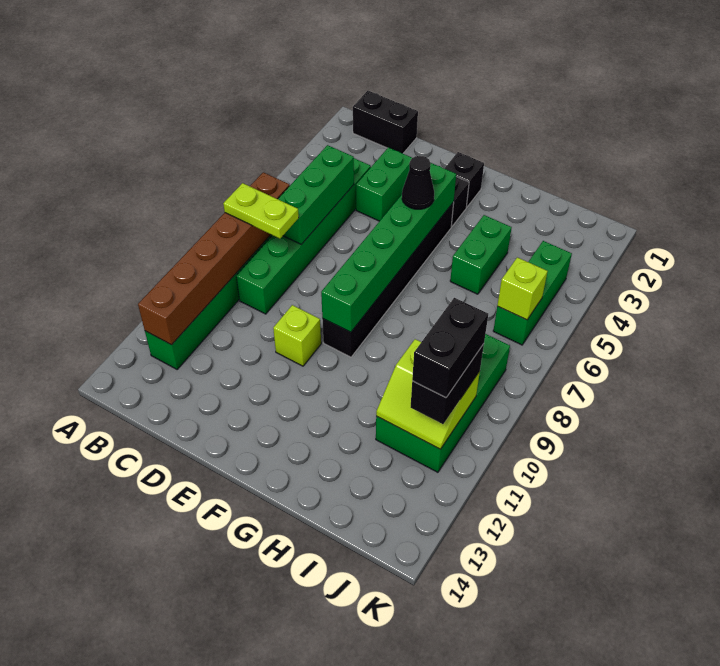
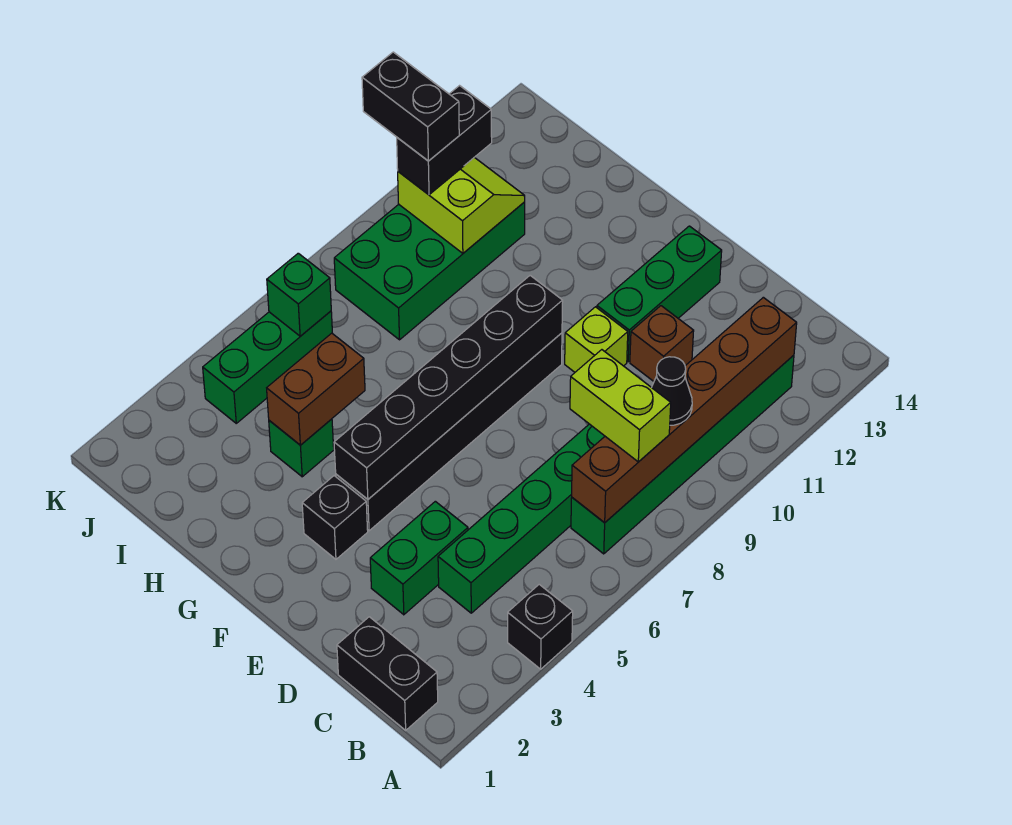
lime plate B8:C8 level 3 -> lime brick B8:C8 level 3
green brick C5:C7 level 2 -> green brick E11:E13 level 1
none -> brown brick D11 level 1
black brick F2 level 1 -> black brick A4 level 1
green brick F4:F9 level 2 -> black brick F4:F9 level 2
black cone F5 level 3 -> black cone B9 level 3
green brick H4:H5 level 1 -> green brick H4 level 1
none -> brown brick H4:H5 level 2
lime brick J6 level 2 -> green brick J6 level 2
black brick J10:J11 level 4 -> black brick J10:K10 level 4

